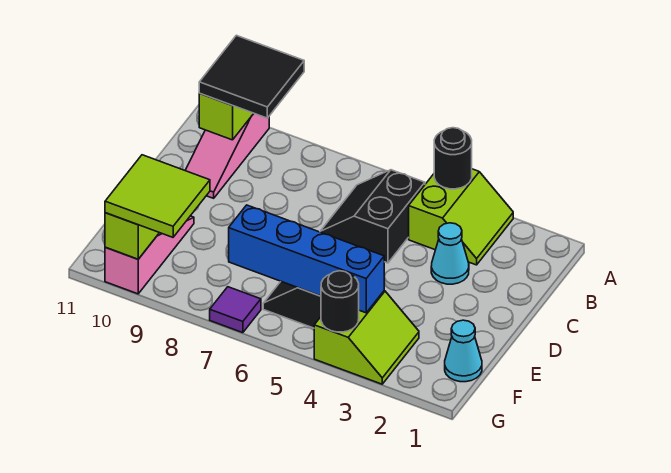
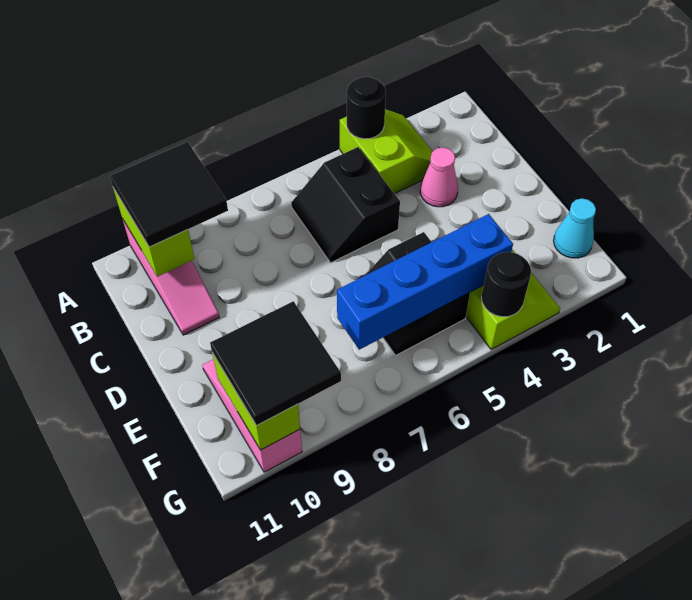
cyan cone C3 level 1 -> pink cone C3 level 1
lime tile F9:G10 level 3 -> black tile F9:G10 level 3
purple tile G7 level 1 -> none

